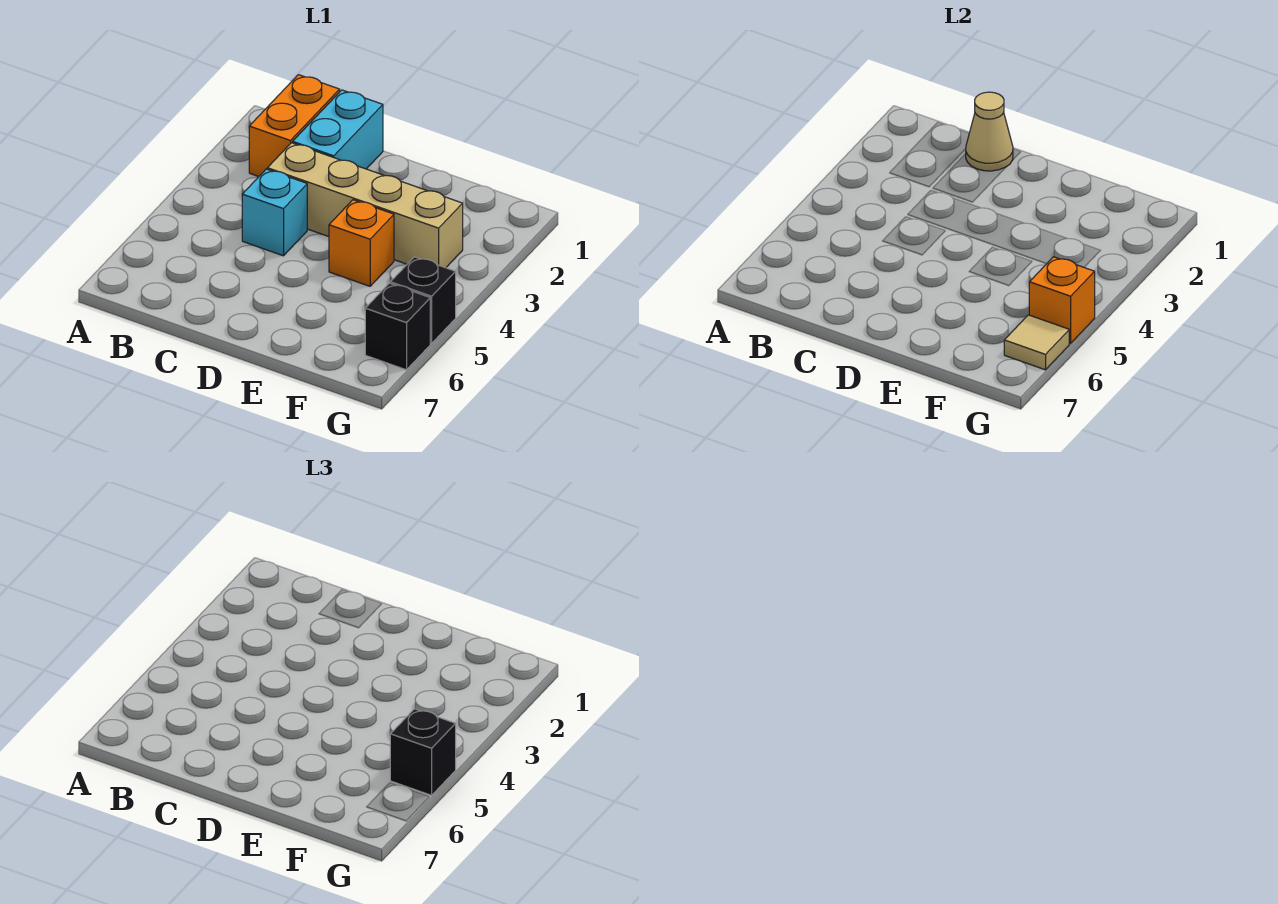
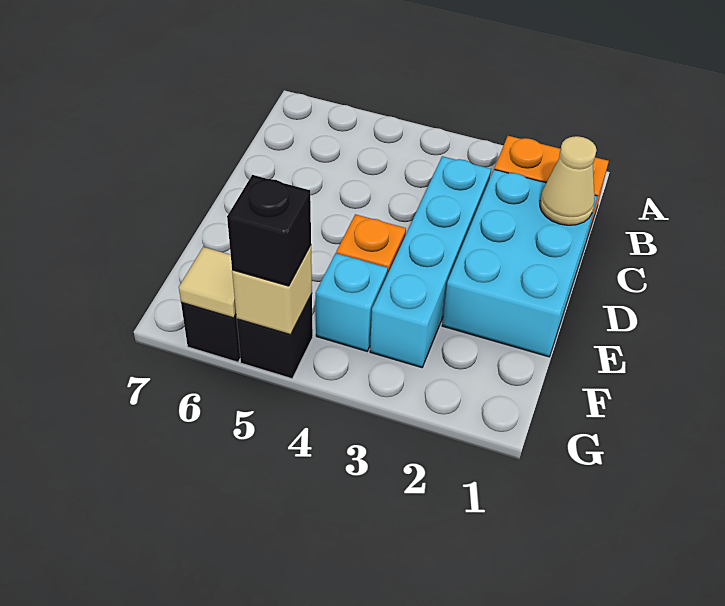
cyan brick C1:C2 level 1 -> cyan brick C1:E2 level 1
tan brick C3:F3 level 1 -> cyan brick C3:F3 level 1
cyan brick C4 level 1 -> cyan brick F4 level 1
orange brick G5 level 2 -> tan brick G5 level 2

